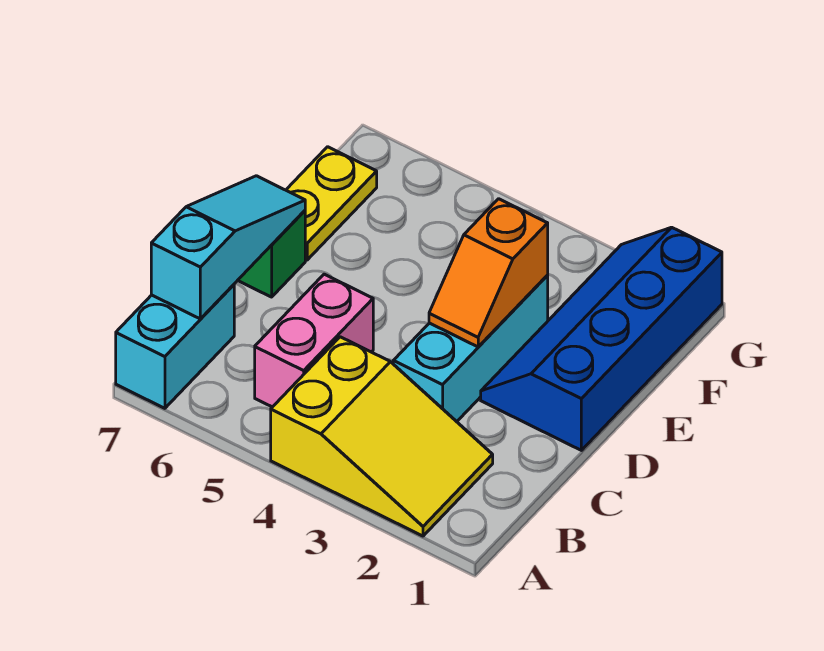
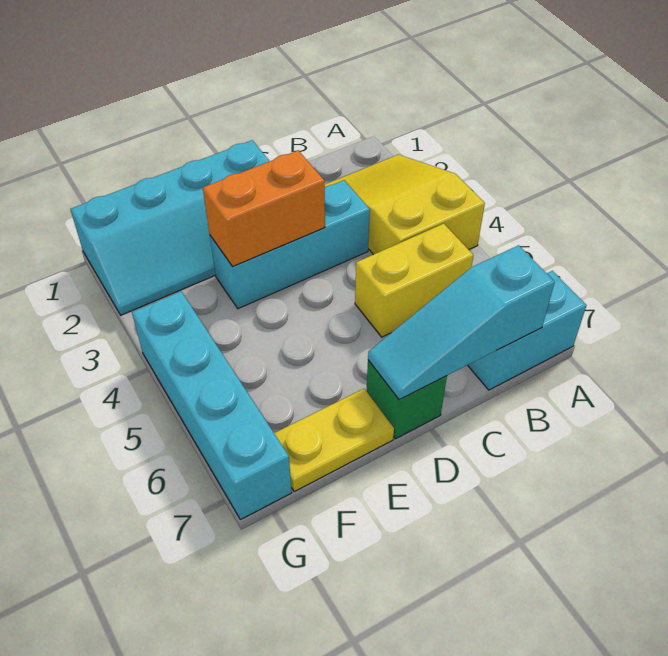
pink brick B5:C5 level 1 -> yellow brick B5:C5 level 1
blue slope D1:G2 level 1 top 1 -> cyan slope D1:G2 level 1 top 1
orange slope D3:E3 level 2 top E -> orange brick D3:E3 level 2
none -> cyan brick G4:G7 level 1

